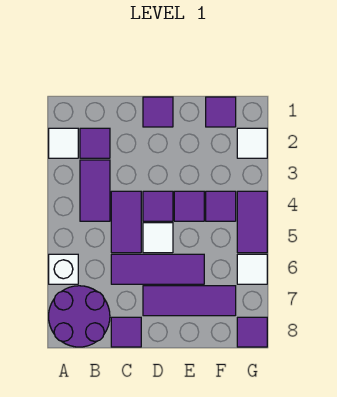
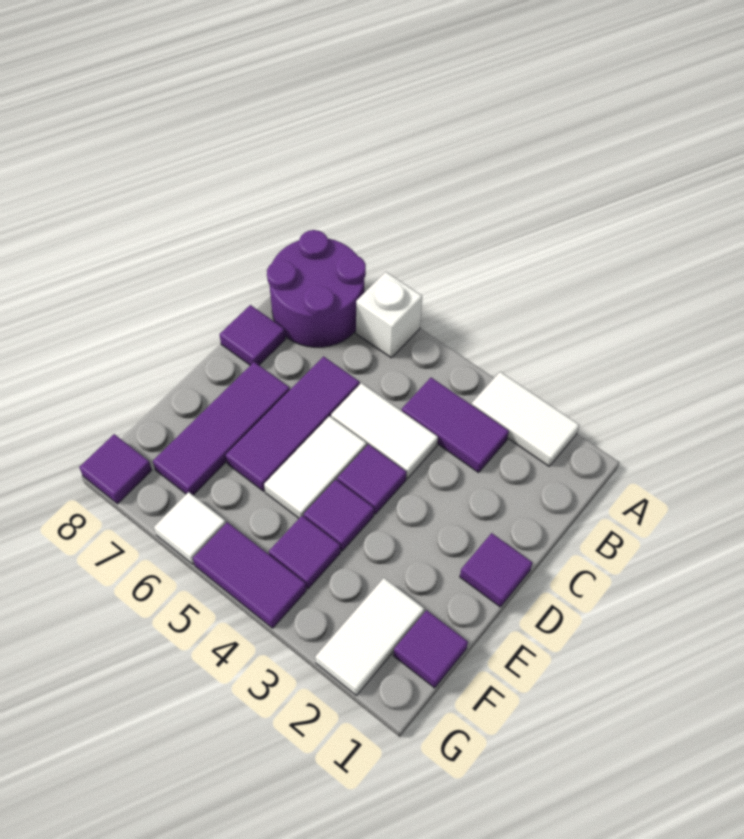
white tile A2 level 1 -> white tile A2:A3 level 1
purple tile B2 level 1 -> none
purple tile C4:C5 level 1 -> white tile C4:C5 level 1
white tile D5 level 1 -> white tile D5:E5 level 1
white tile G2 level 1 -> white tile F2:G2 level 1

